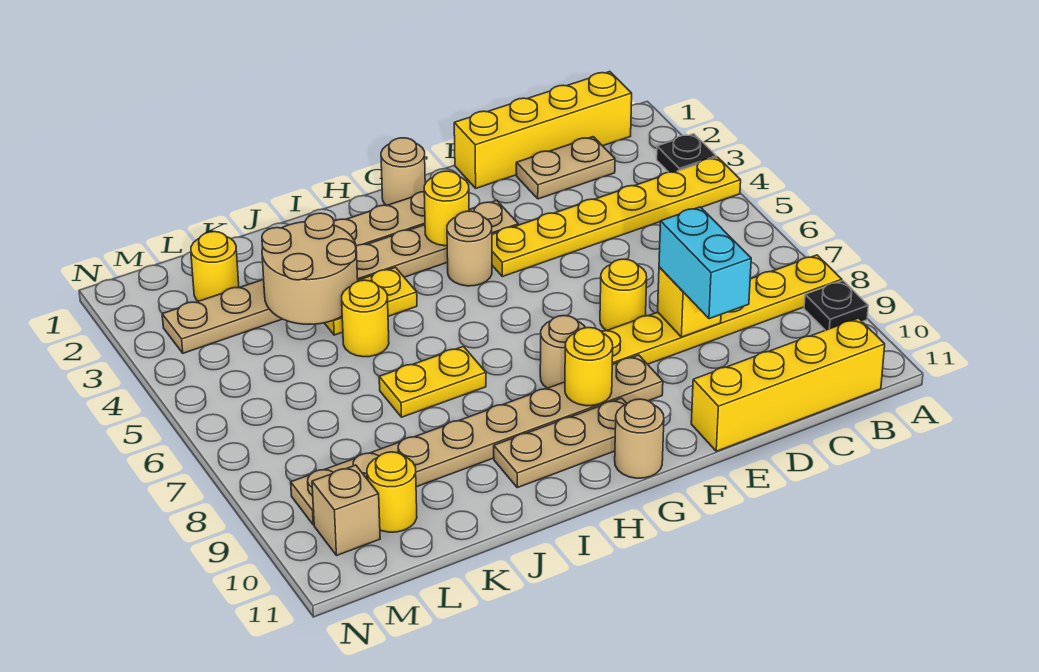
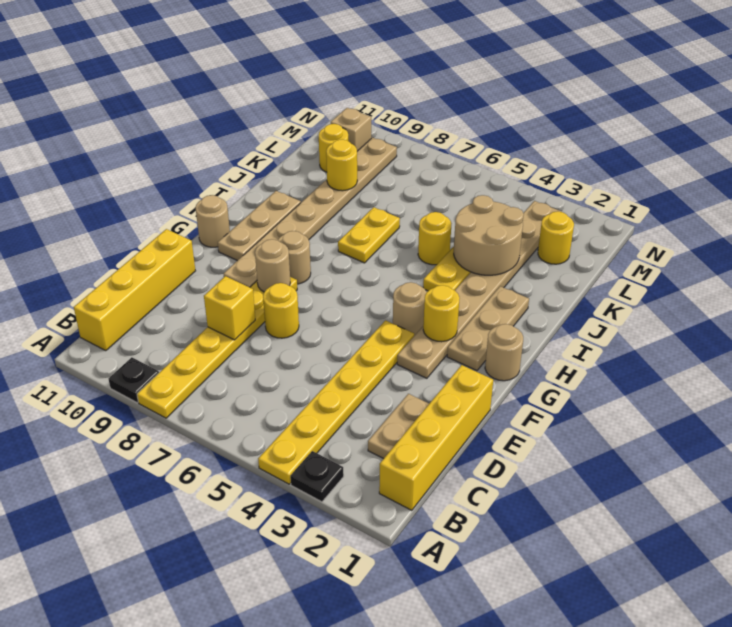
cyan brick D8:D9 level 3 -> none
none -> tan round brick F8 level 2
yellow round brick G9 level 2 -> yellow round brick K9 level 2

